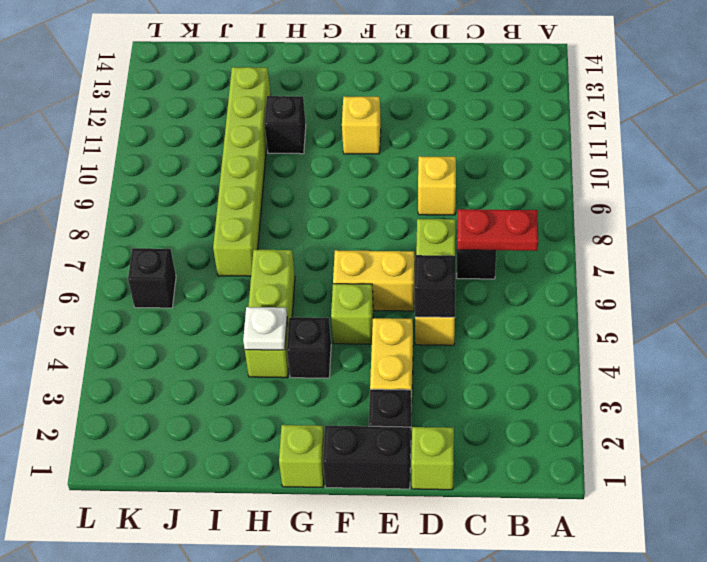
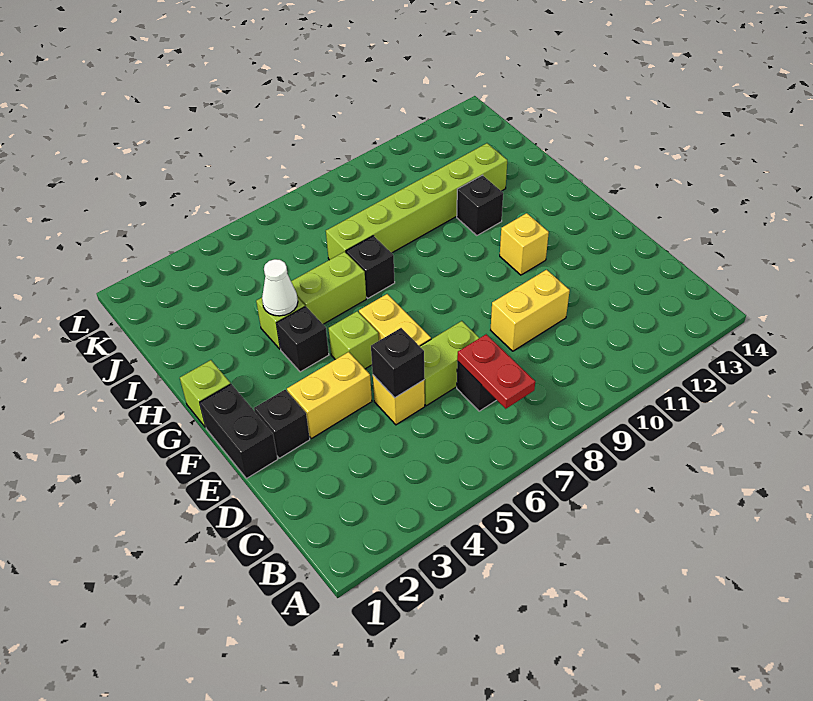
lime brick D1 level 1 -> none
yellow brick D9 level 1 -> yellow brick D9:D10 level 1
white plate H4 level 2 -> white cone H4 level 2
black brick K6 level 1 -> black brick H7 level 1

